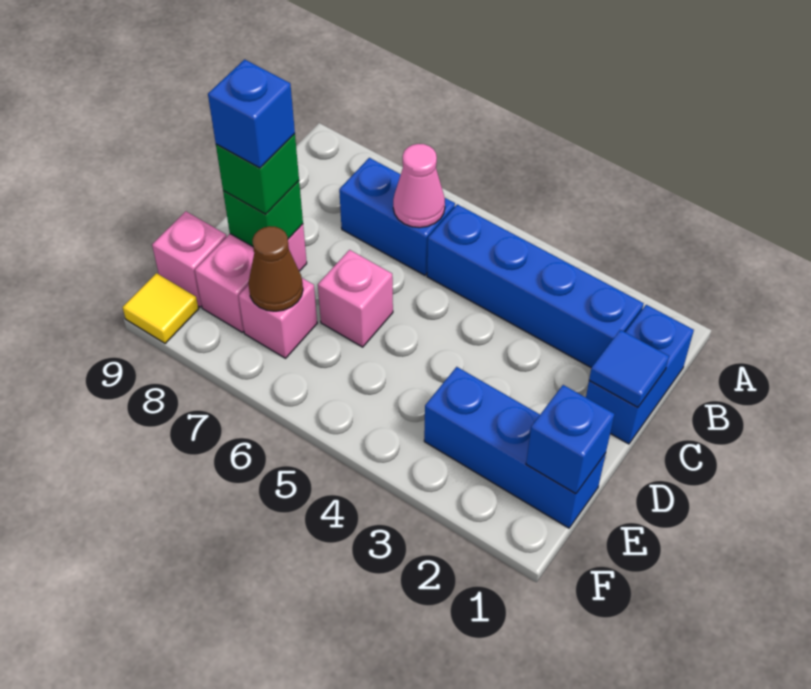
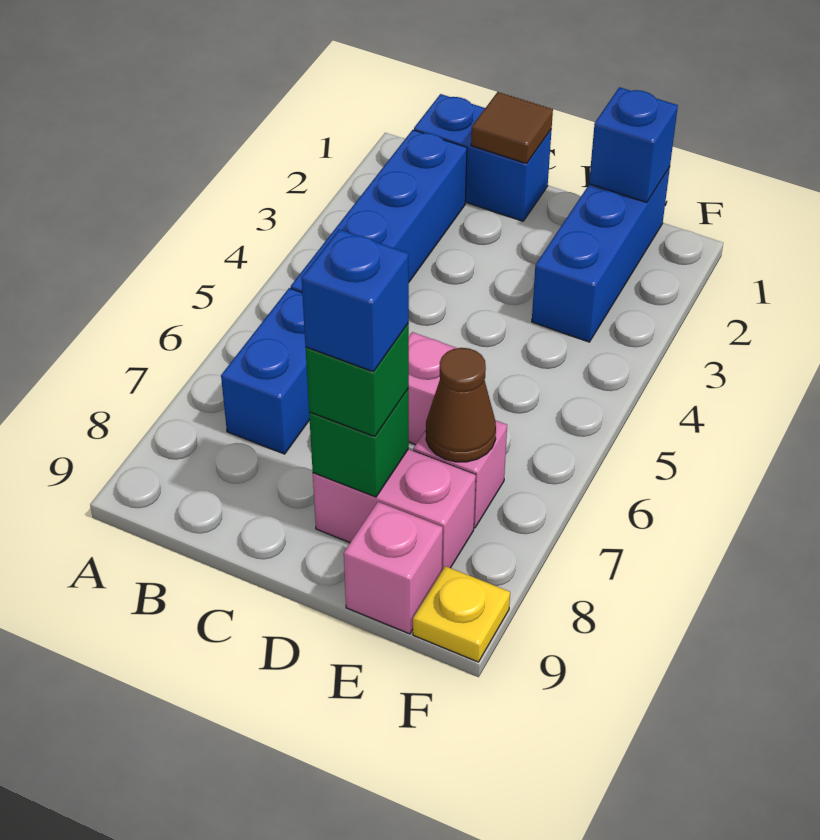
pink cone B6 level 2 -> none
blue tile C1 level 2 -> brown tile C1 level 2
yellow tile F9 level 1 -> yellow plate F9 level 1

